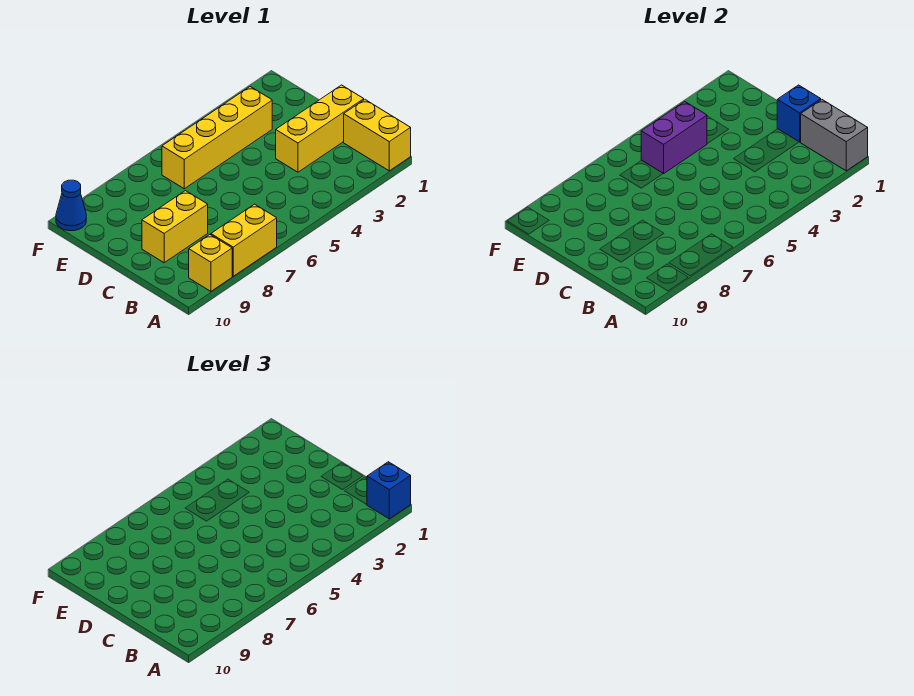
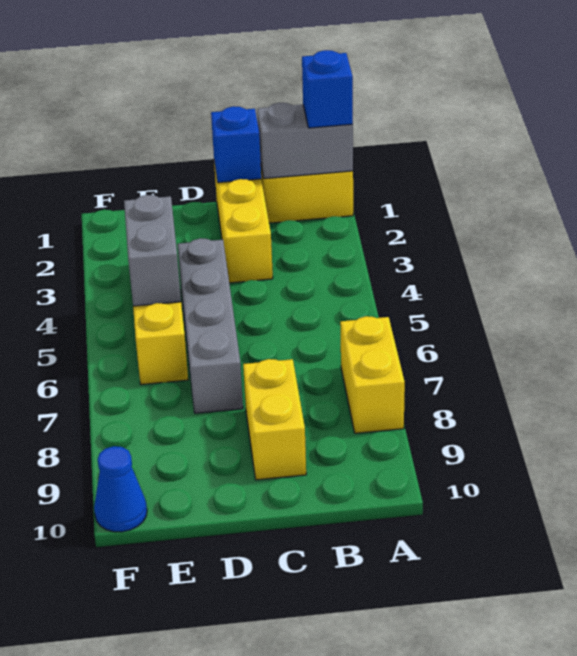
yellow brick A9 level 1 -> none
none -> grey brick D4:D7 level 1
purple brick E4:E5 level 2 -> grey brick E4:E5 level 2

